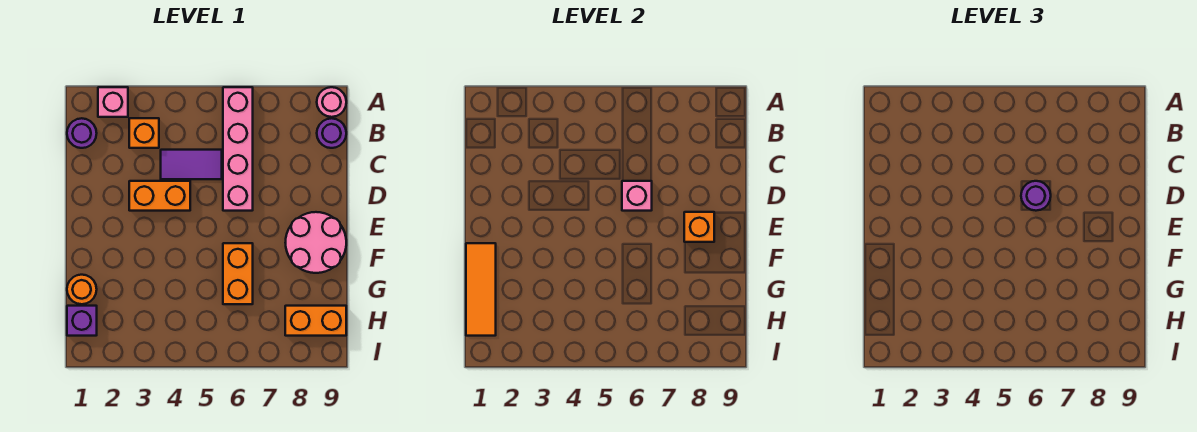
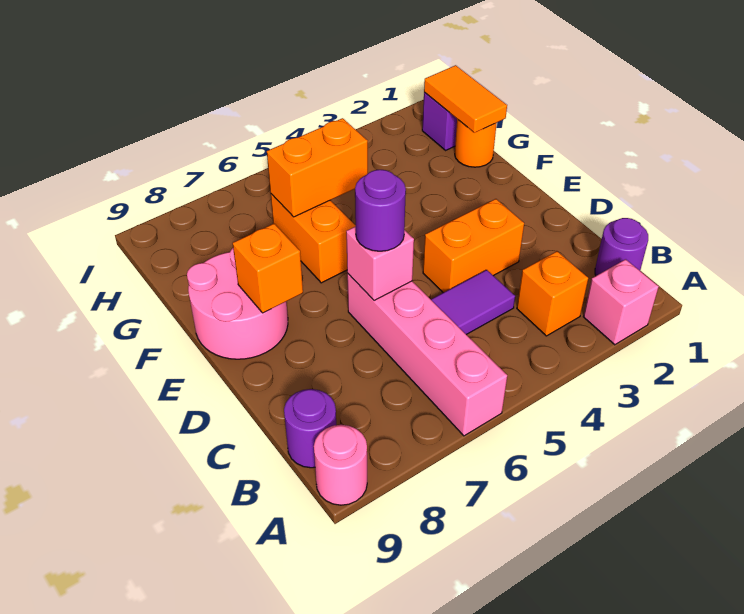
orange tile F1:H1 level 2 -> orange tile G1:H1 level 2
orange brick H8:H9 level 1 -> orange brick G5:G6 level 2

